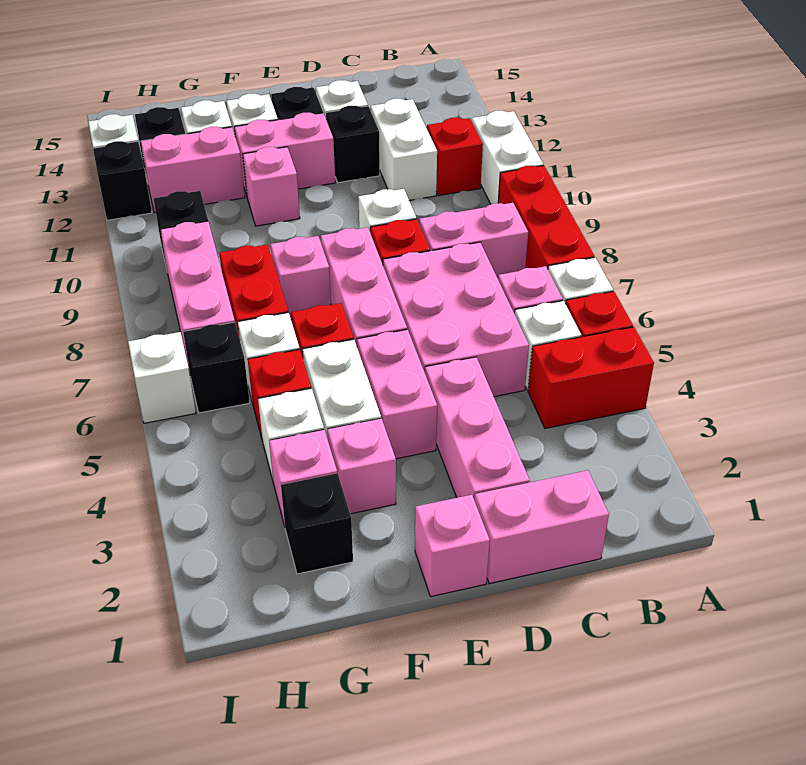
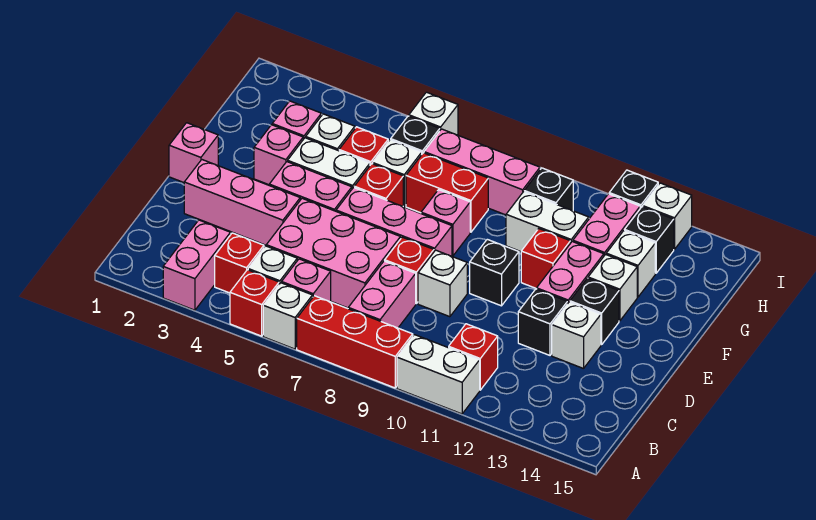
red brick A4:B4 level 1 -> red brick B4 level 1
pink brick C1:D1 level 1 -> pink brick A3:B3 level 1
white brick C11:C12 level 1 -> white brick G10:G11 level 1
pink brick F11 level 1 -> red brick F11 level 1
black brick G2 level 1 -> black brick E10 level 1

